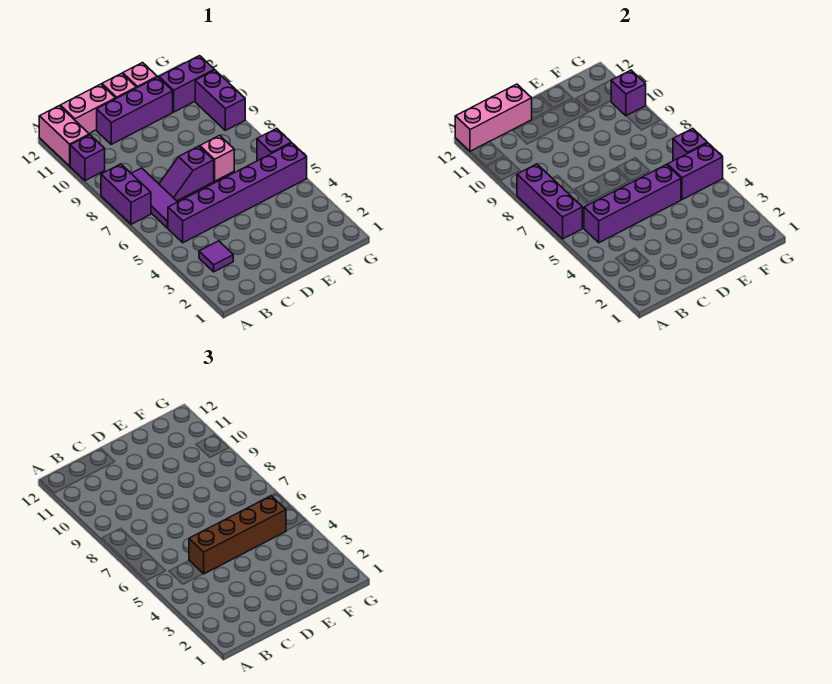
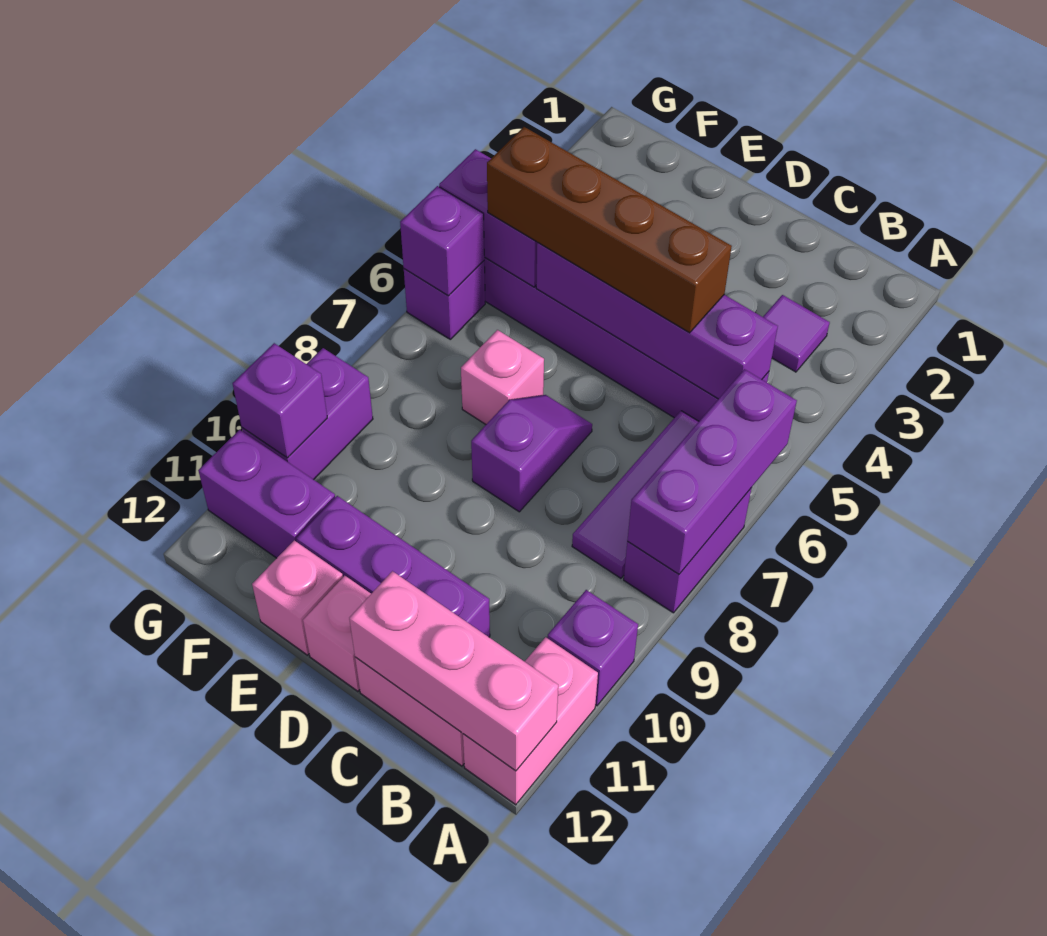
purple slope C7:D7 level 1 top D -> purple slope D7:D8 level 1 top 8

